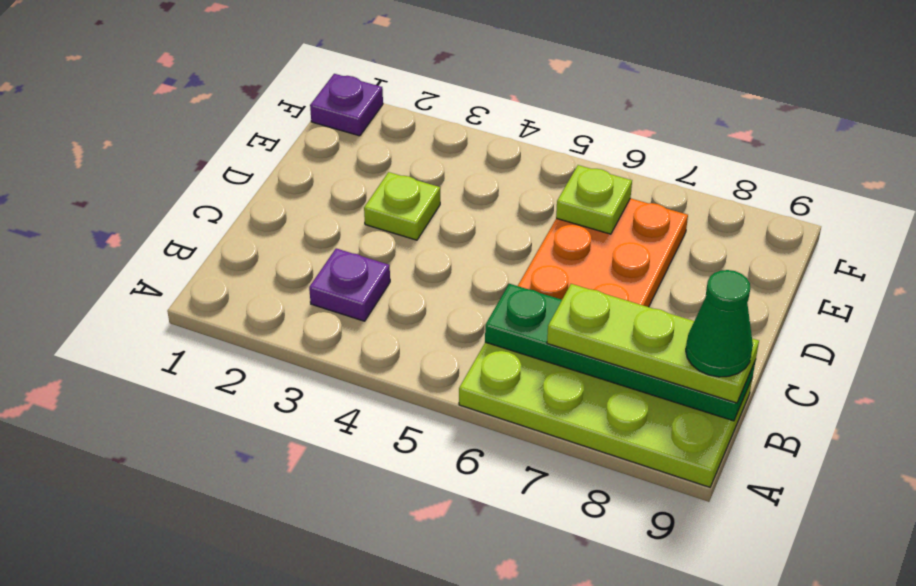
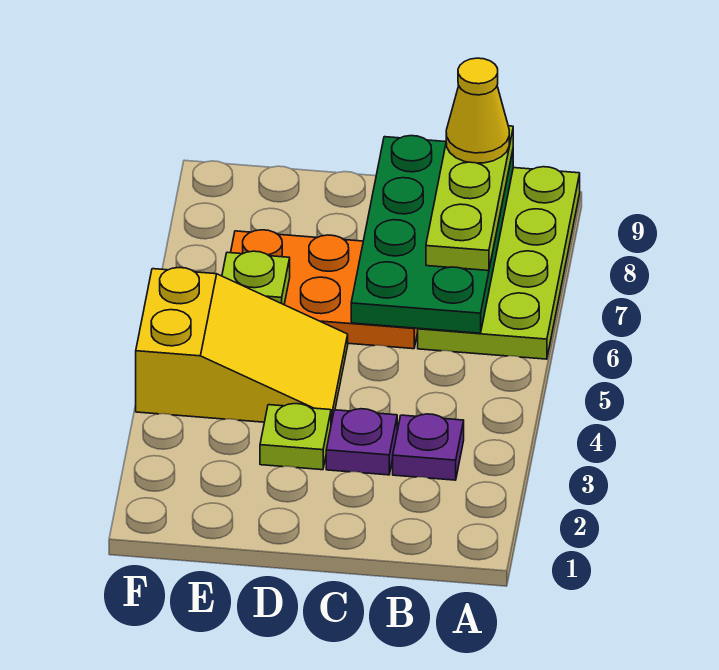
green plate B6:B9 level 2 -> green plate B6:C9 level 2
green cone B9 level 4 -> yellow cone B9 level 4
none -> yellow slope D4:F5 level 1 top F
purple plate F1 level 1 -> purple plate C3 level 1

